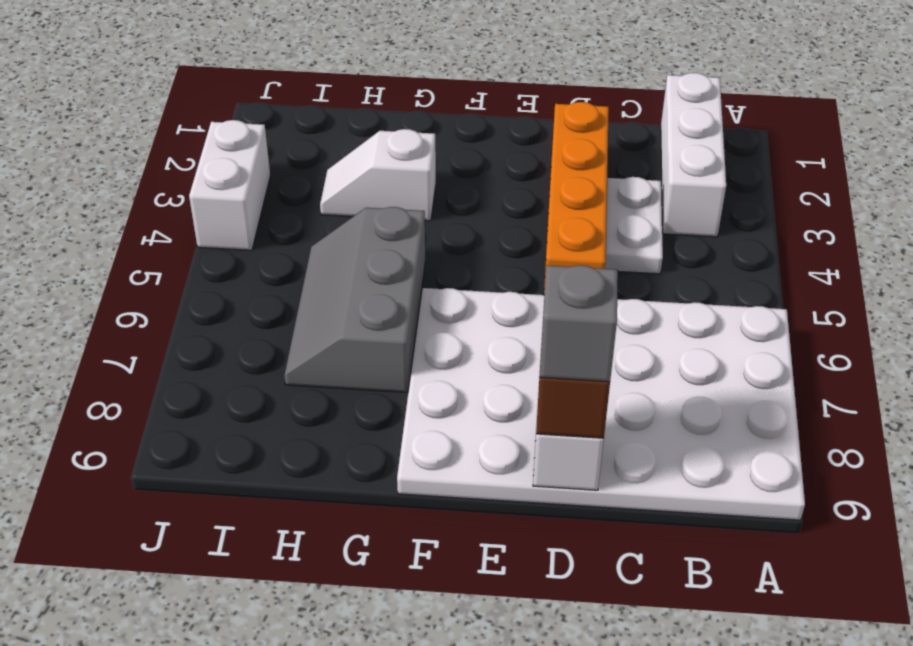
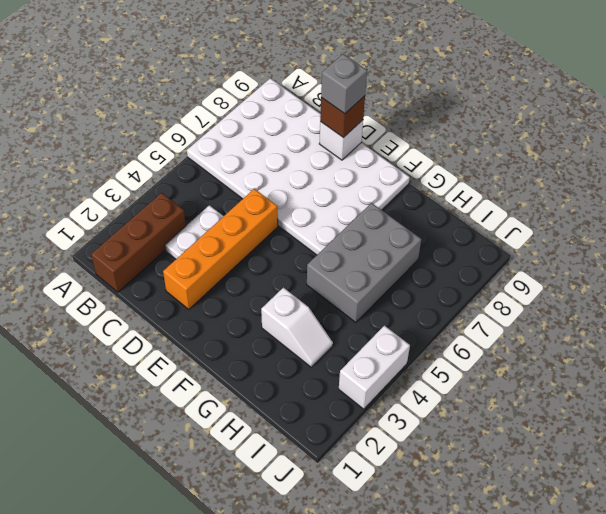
white brick B1:B3 level 1 -> brown brick B1:B3 level 1
grey slope G5:H7 level 1 top G -> grey brick G5:H7 level 1

